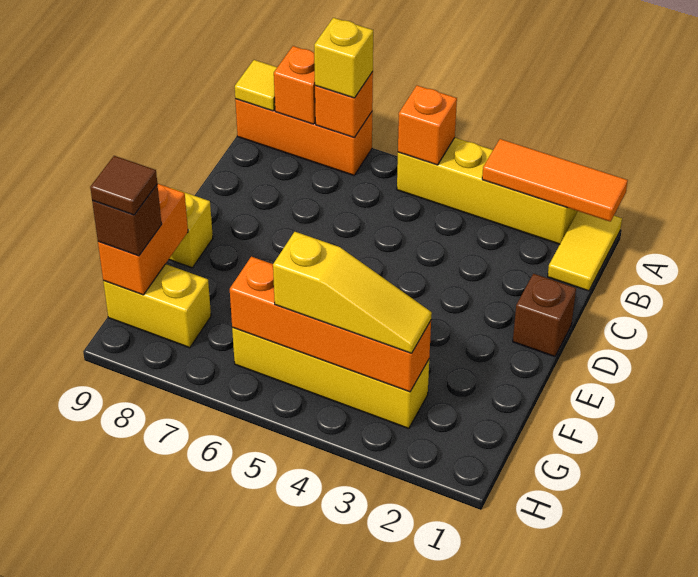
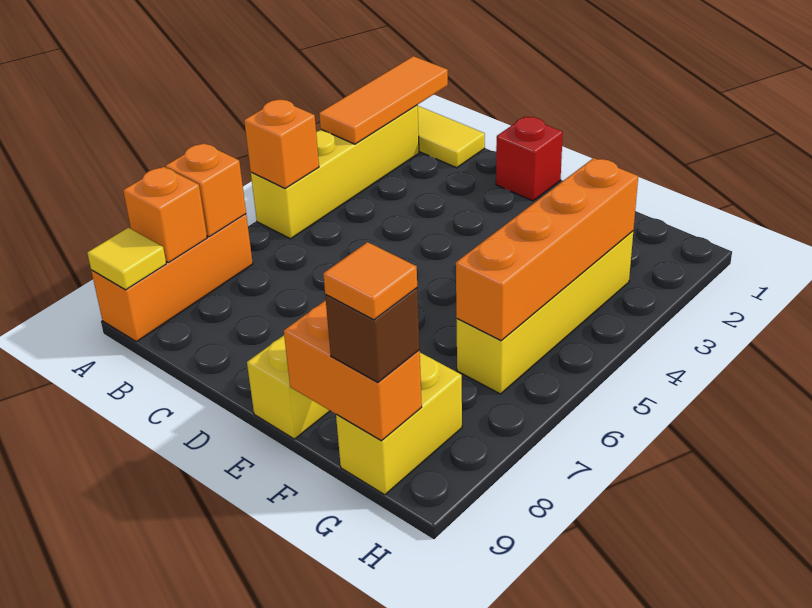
yellow brick A7 level 3 -> none
brown brick D1 level 1 -> red brick D1 level 1
yellow slope G3:G5 level 3 top 5 -> none
brown tile G9 level 4 -> orange tile G9 level 4

